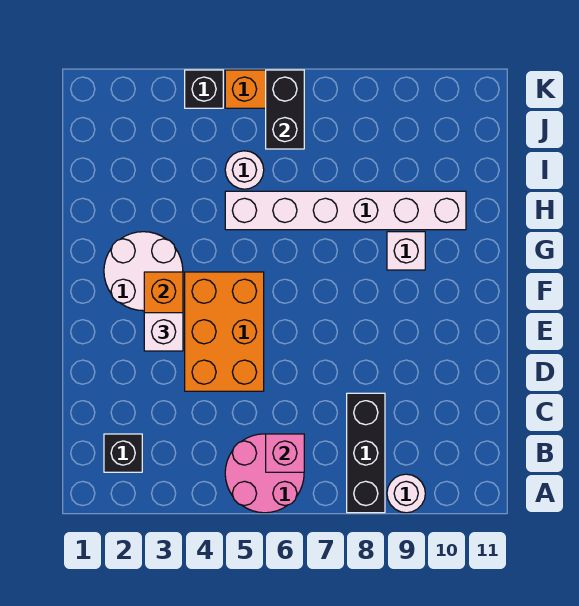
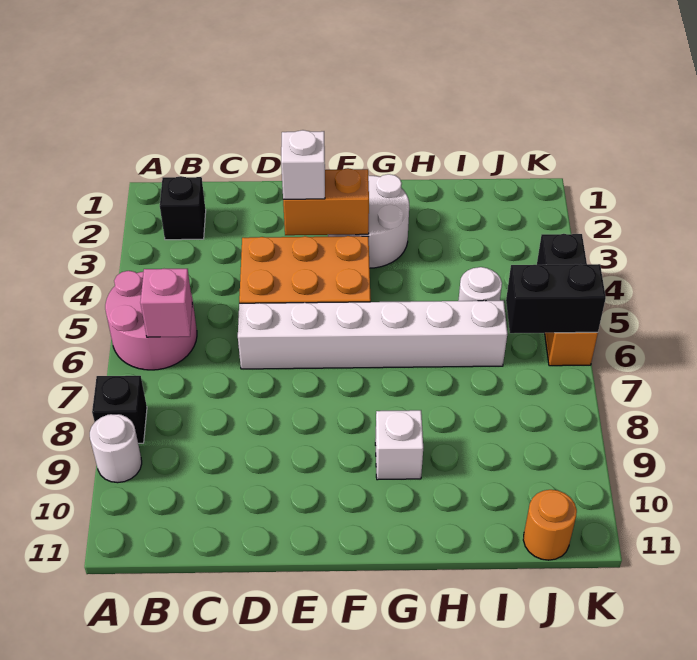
black brick A8:C8 level 1 -> black brick A8 level 1
white brick H5:H10 level 1 -> white brick D6:I6 level 1
none -> orange round brick J11 level 1

